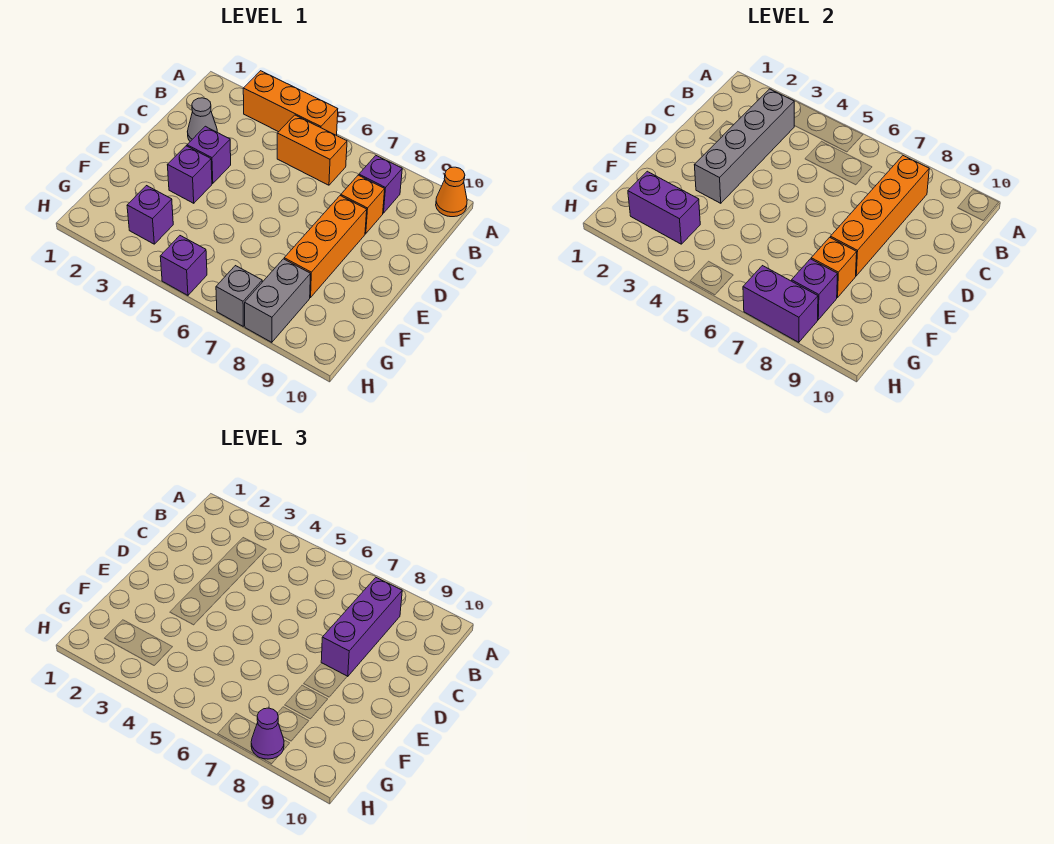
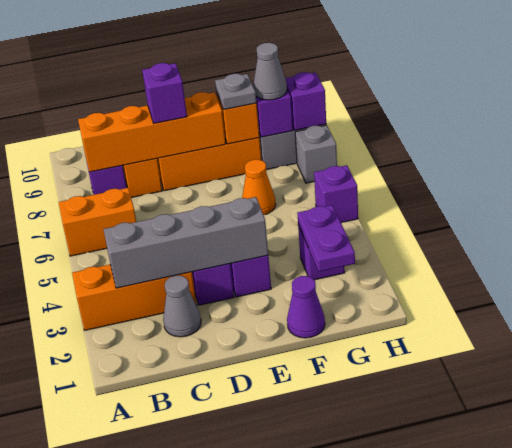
orange brick A3:A5 level 1 -> orange brick A3:C3 level 1
orange cone A10 level 1 -> orange cone F6 level 1
orange brick B5:B6 level 1 -> orange brick A6:B6 level 1
purple brick B8:D8 level 3 -> purple brick D8 level 3
none -> grey plate F8 level 3
purple brick G2:G3 level 2 -> purple plate G2:G3 level 2
none -> grey cone G8 level 3
purple brick H7:H8 level 2 -> purple brick H8 level 2
purple cone H8 level 3 -> purple cone F1 level 1

